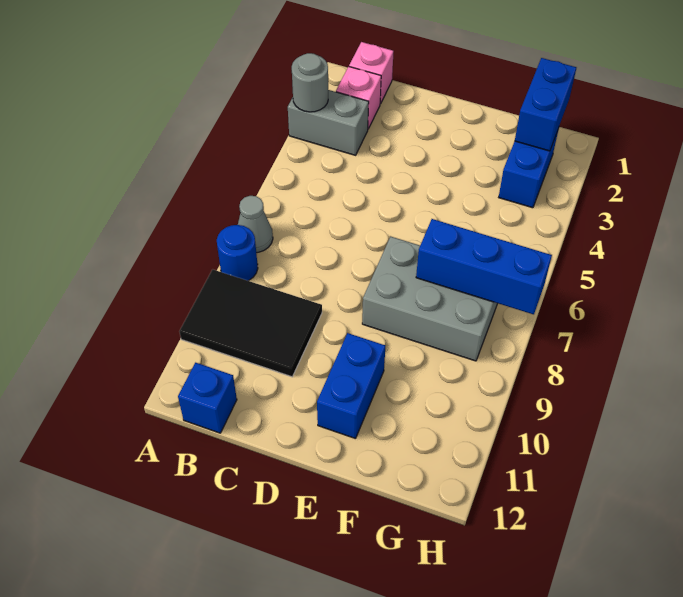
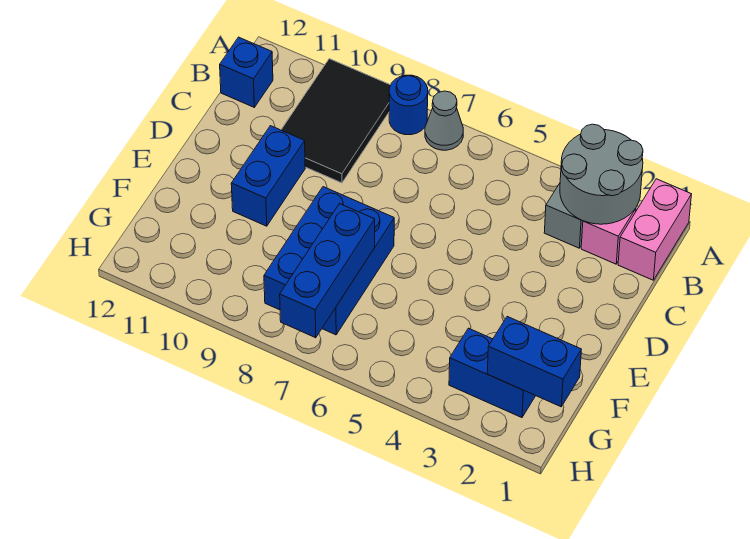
grey round brick A3 level 2 -> grey round brick A2:B3 level 2
pink brick B1 level 1 -> pink brick A1:B1 level 1
grey brick E7:G8 level 1 -> blue brick E7:G8 level 1
blue brick E10:E11 level 1 -> blue brick D10:E10 level 1

